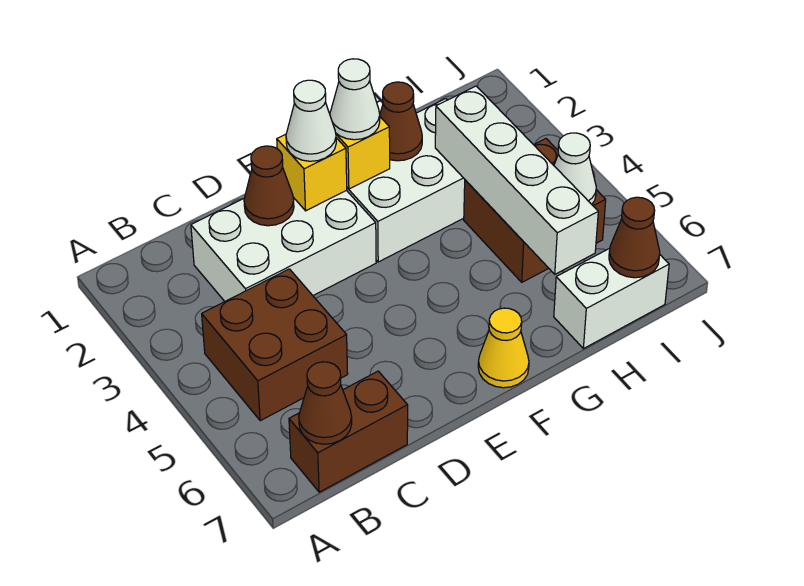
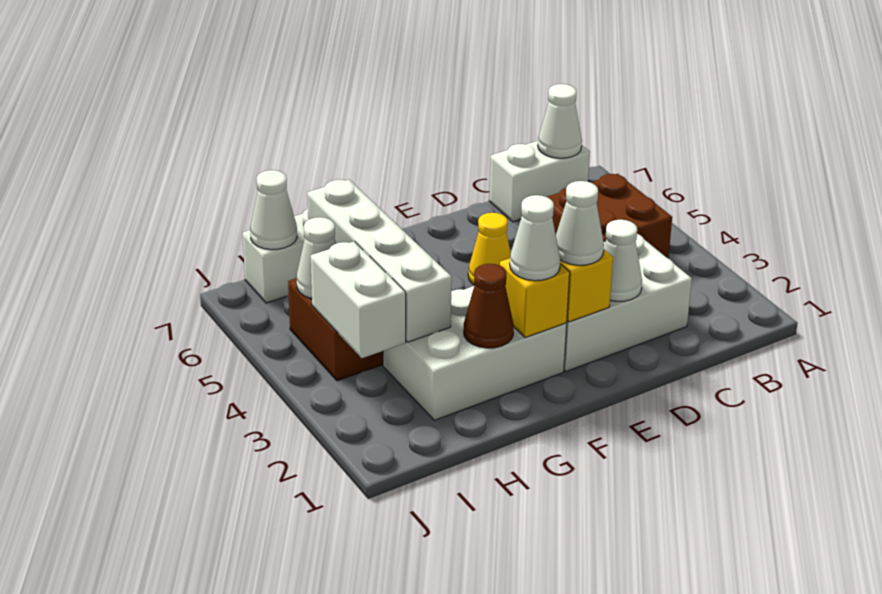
brown brick B7:C7 level 1 -> white brick B7:C7 level 1
brown cone B7 level 2 -> white cone B7 level 2
brown cone D2 level 2 -> white cone D2 level 2
yellow cone F7 level 1 -> yellow cone E5 level 1
none -> white brick I3:I4 level 2
brown cone I7 level 2 -> white cone I7 level 2

